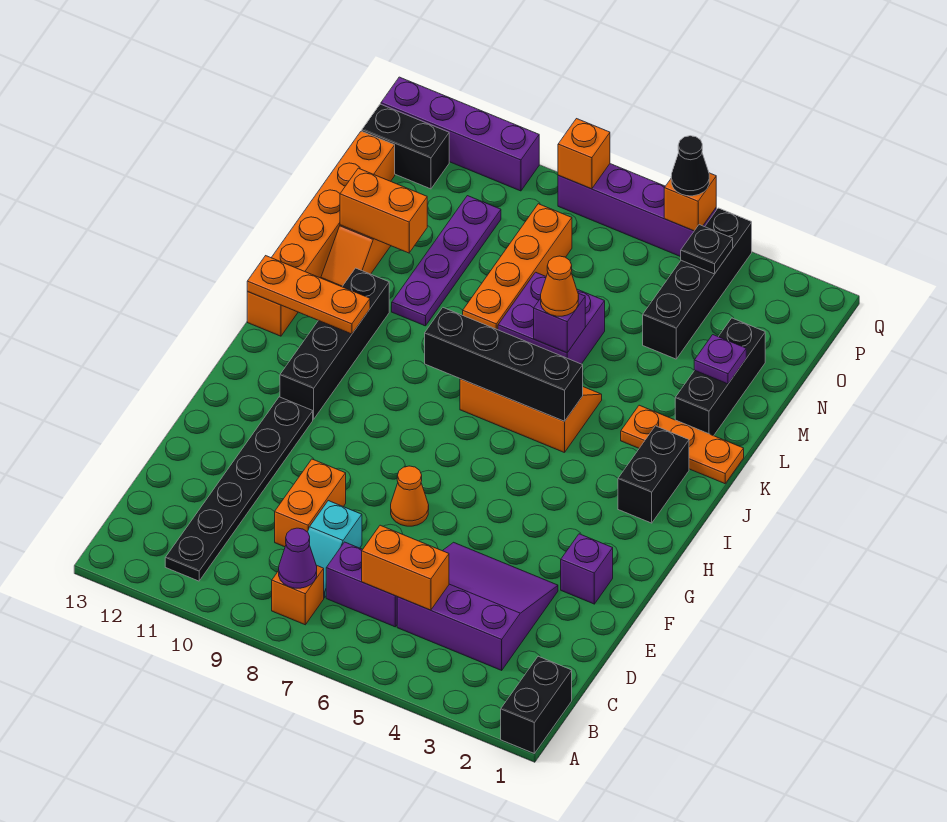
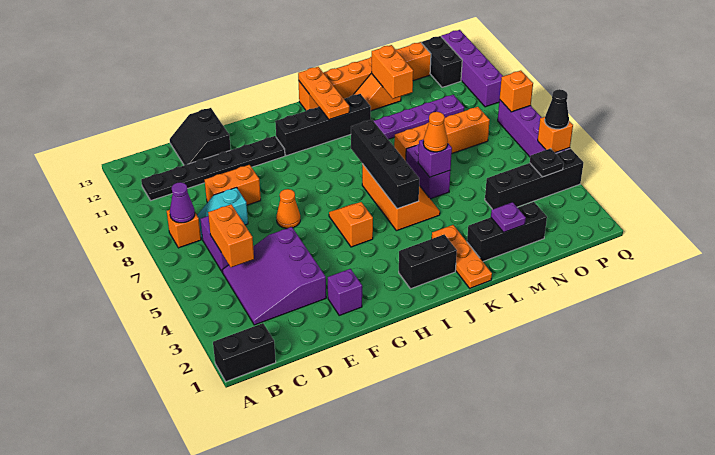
purple slope C3:E5 level 1 top C -> purple slope C3:E5 level 1 top E
none -> black slope D12:E13 level 1 top E
none -> orange slope H5:H6 level 1 top 5
purple brick L6:M7 level 1 -> purple brick L6:L7 level 1

